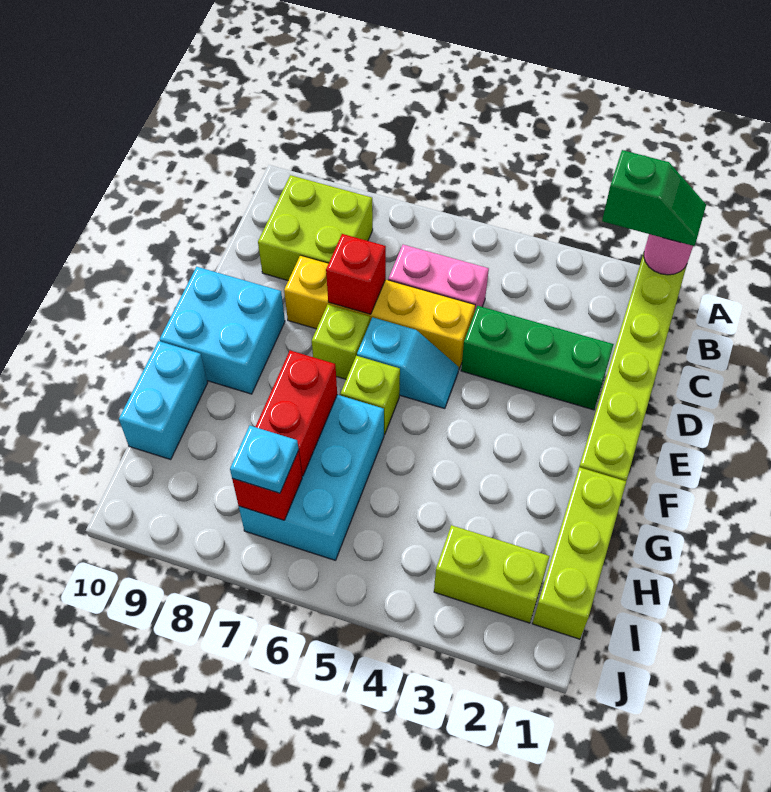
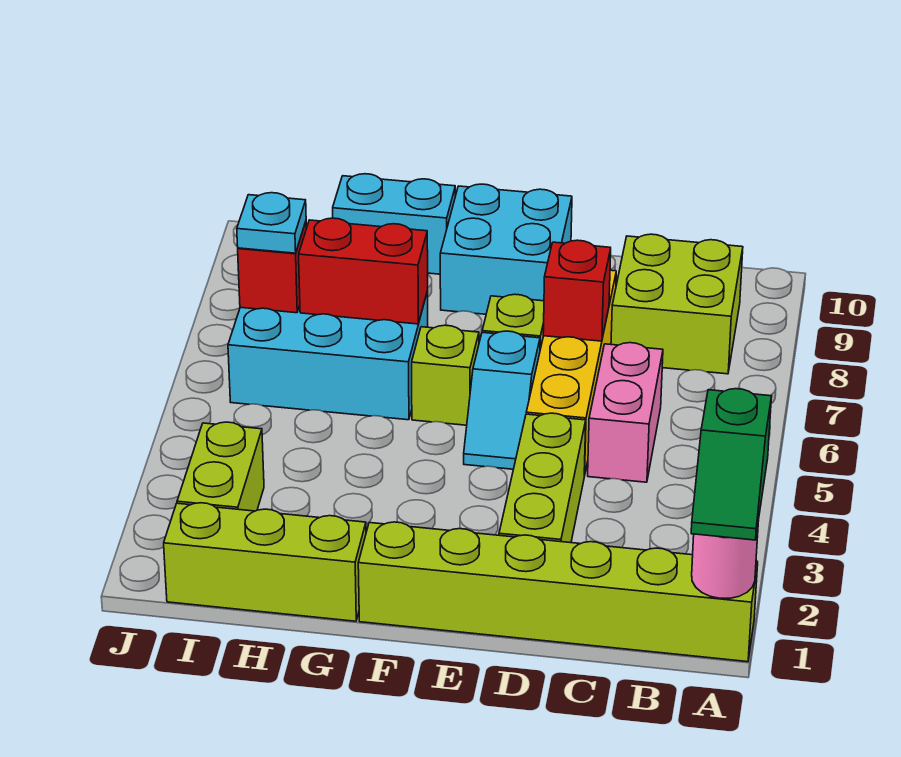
green brick D2:D4 level 1 -> lime brick D2:D4 level 1

